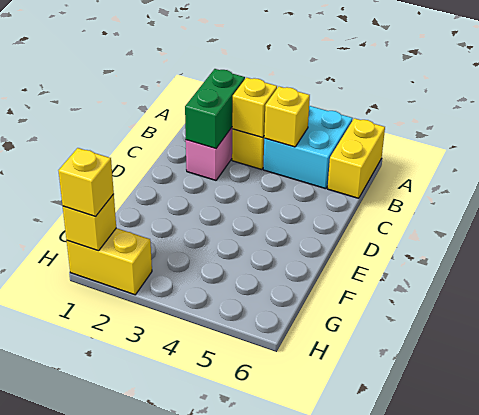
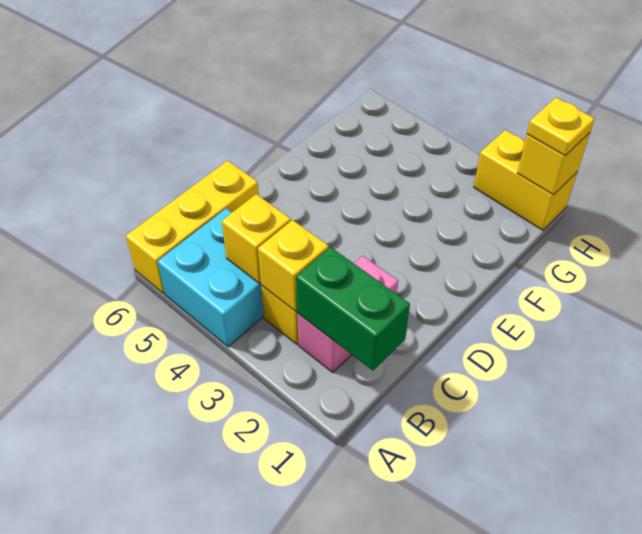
yellow brick A6:B6 level 1 -> yellow brick A6:C6 level 1
green brick B2:C2 level 2 -> green brick B1:B2 level 2
yellow brick H1 level 3 -> yellow plate H1 level 3

